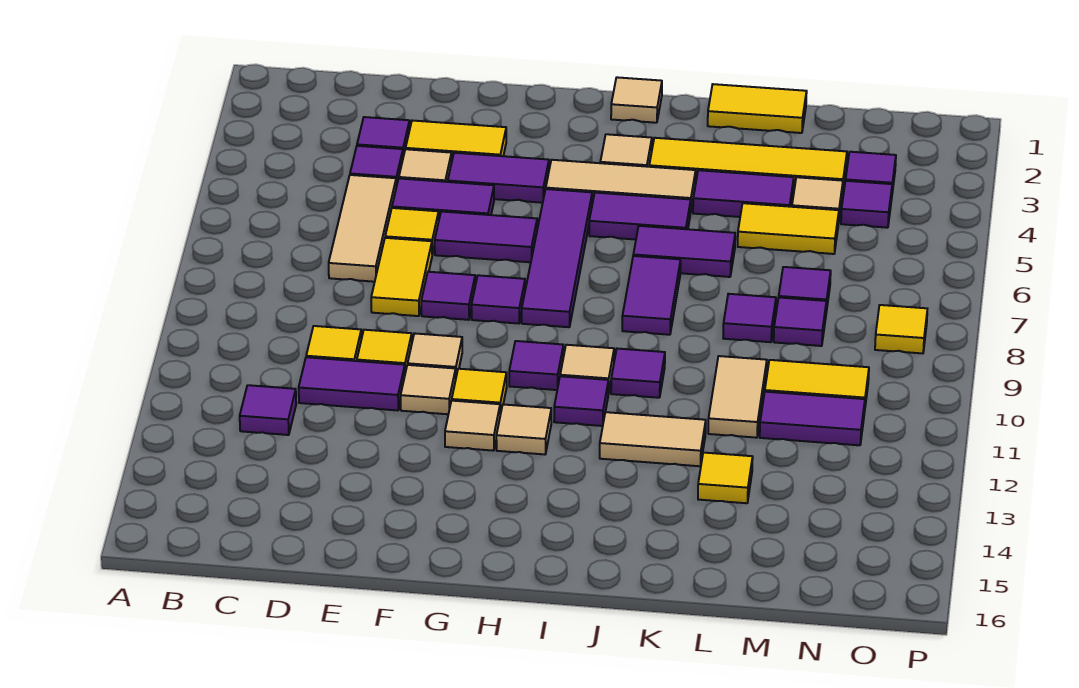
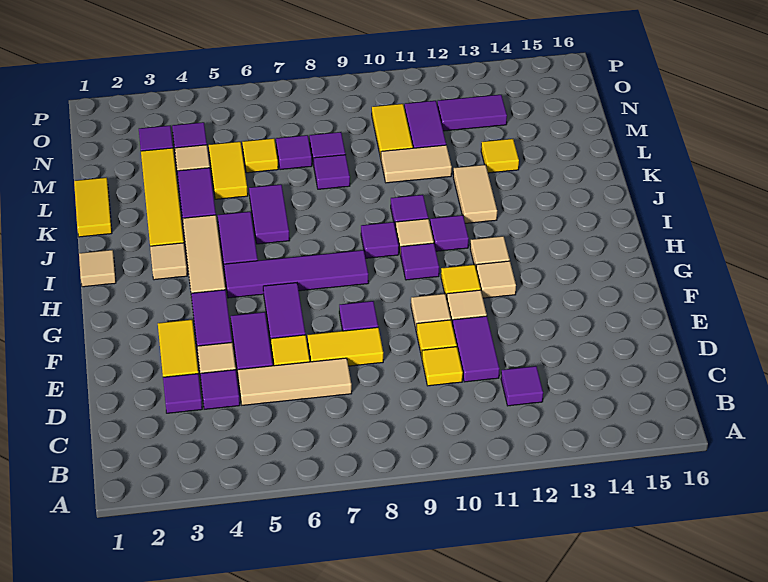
purple tile G8 level 1 -> purple tile I9 level 1
purple tile J7:J8 level 1 -> purple tile N12:N13 level 1
yellow tile O8 level 1 -> yellow tile M6 level 1

